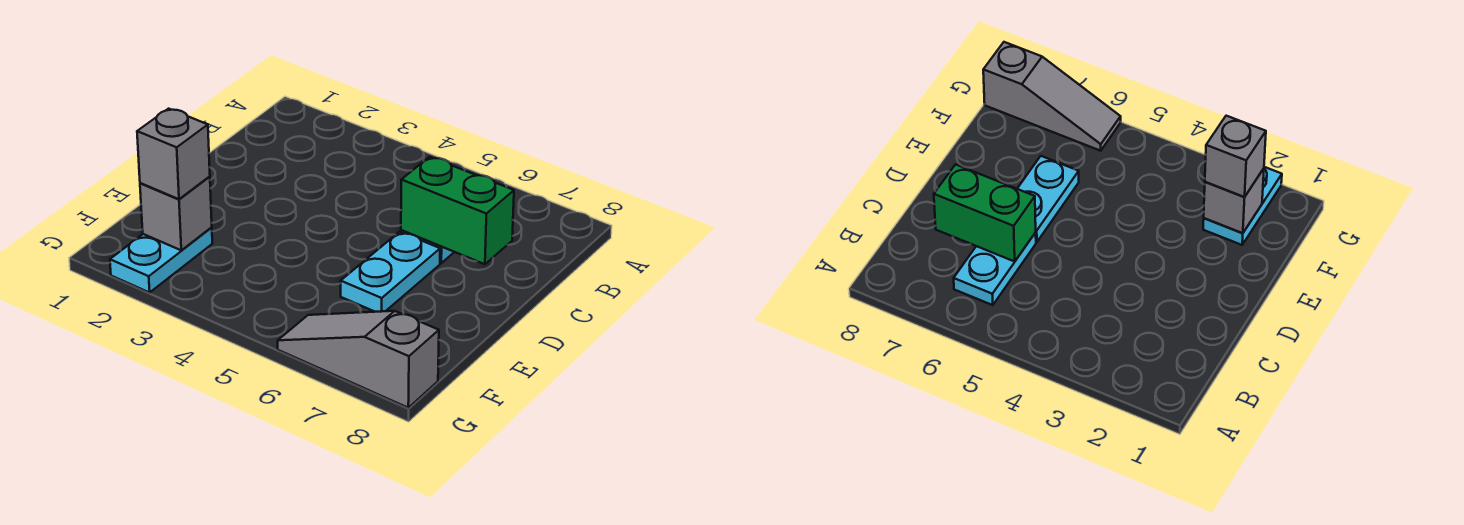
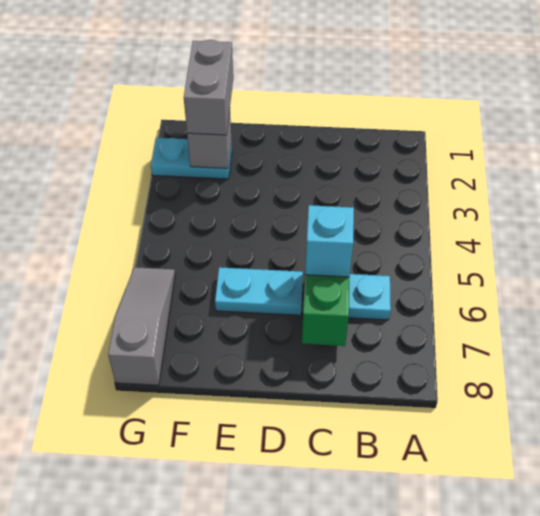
none -> cyan brick C6 level 3
grey brick F2 level 3 -> grey brick F1:F2 level 3

